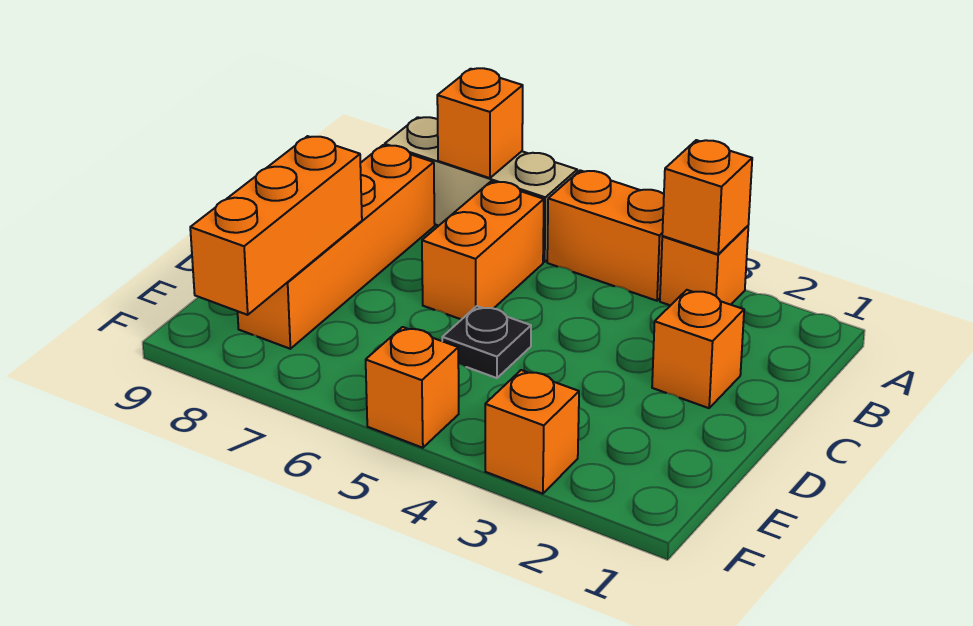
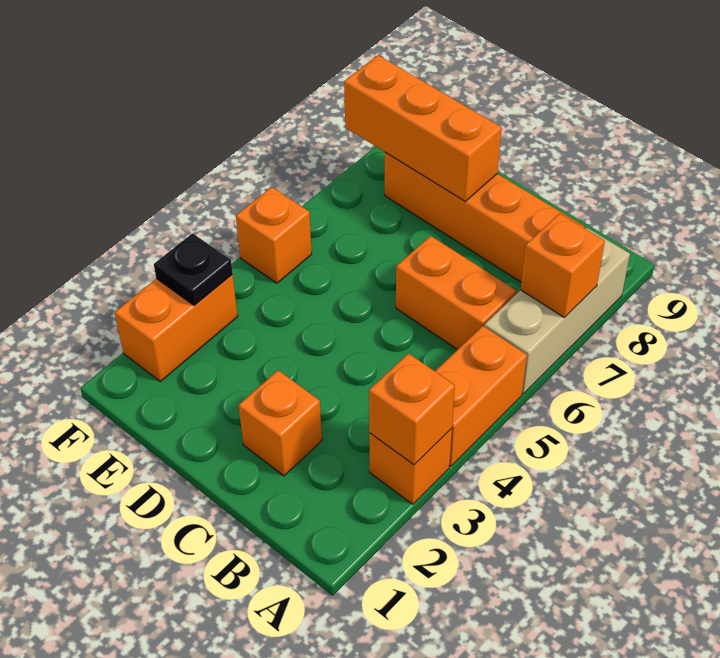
black plate D5 level 1 -> black plate F3 level 2
orange brick F3 level 1 -> orange brick F2:F3 level 1

